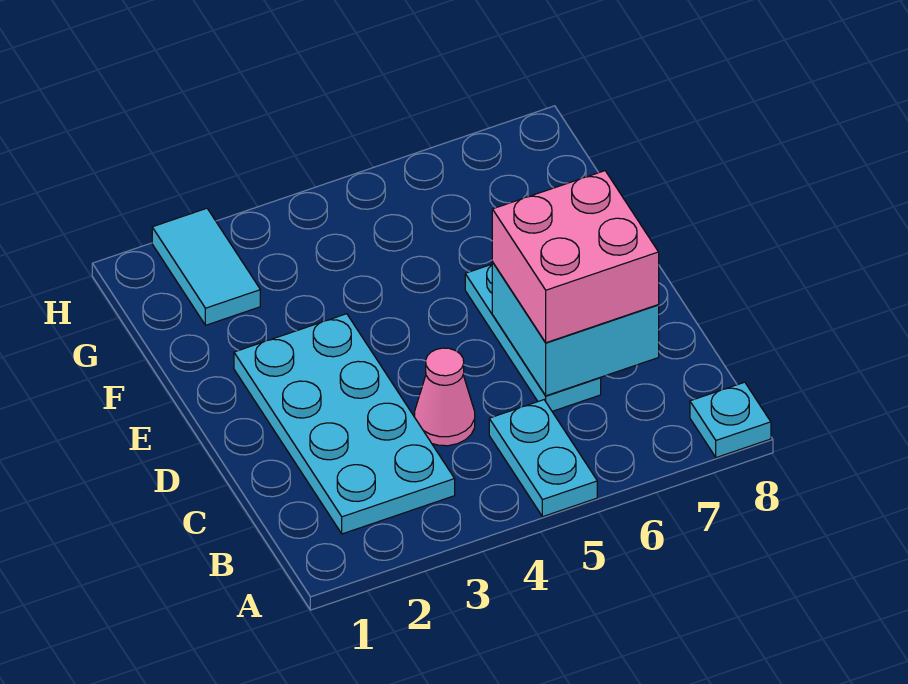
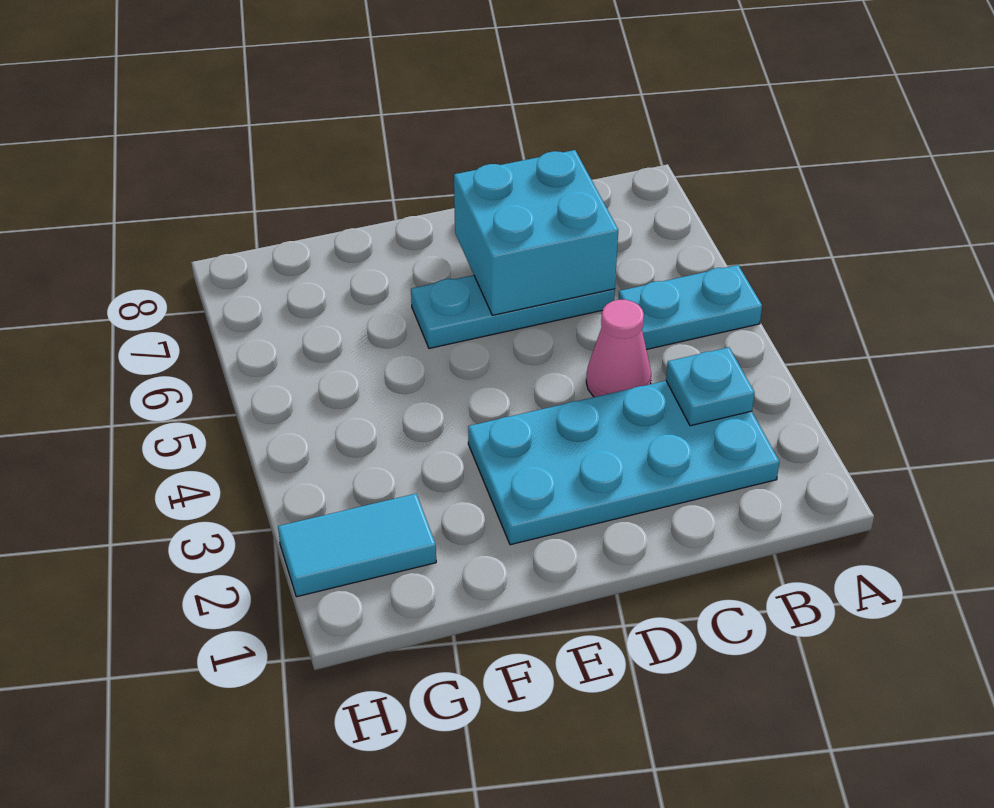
cyan plate A8 level 1 -> cyan plate B3 level 2
pink brick C6:D7 level 3 -> none

